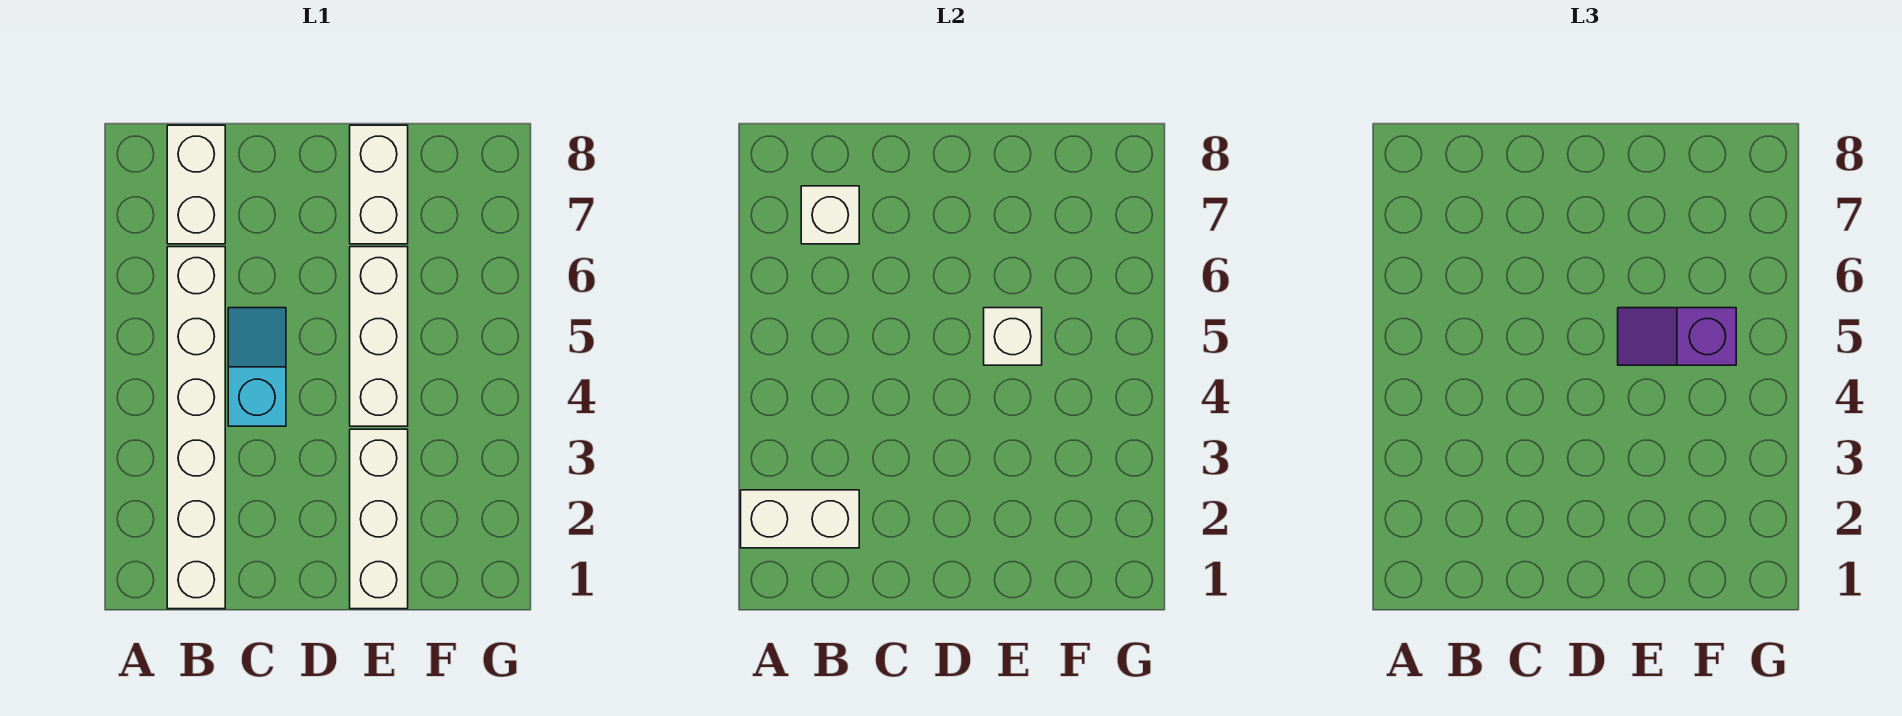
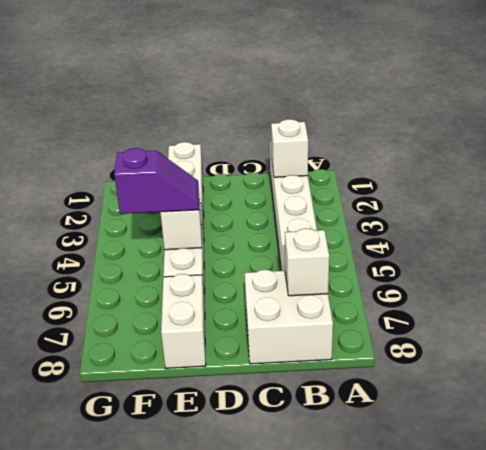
white brick A2:B2 level 2 -> white brick B2 level 2
white brick B7:B8 level 1 -> white brick B7:C8 level 1
cyan slope C4:C5 level 1 top 4 -> none

